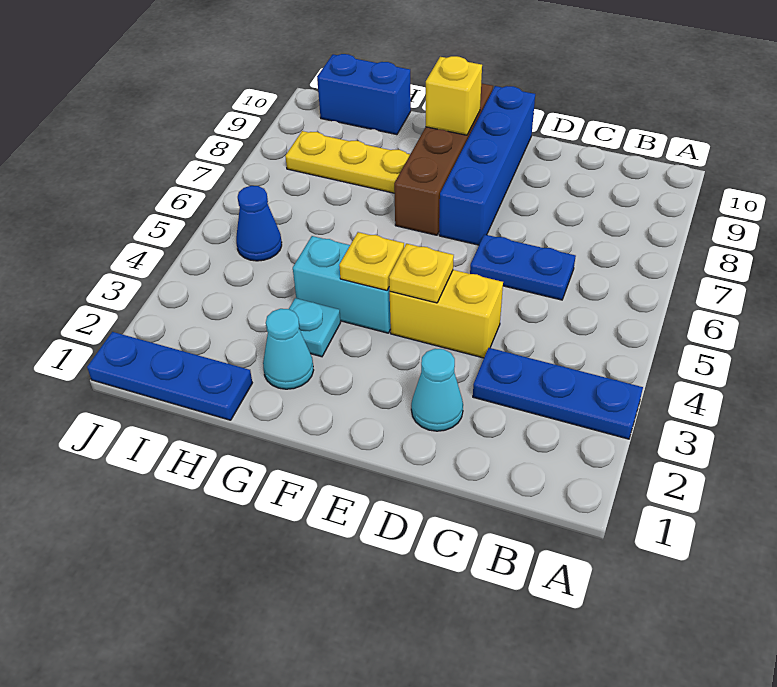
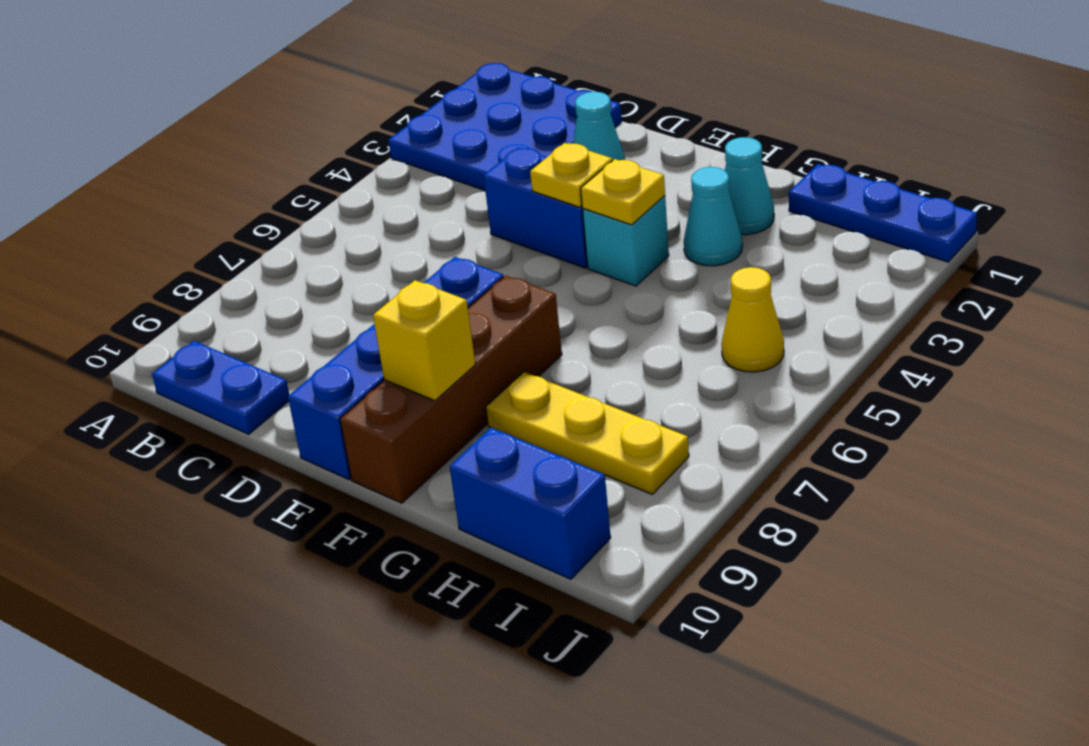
blue plate A3:C3 level 1 -> blue plate A1:C3 level 1
blue plate C6:D6 level 1 -> blue plate B10:C10 level 1
yellow brick D4:E4 level 1 -> blue brick D4:E4 level 1
cyan brick F4:G4 level 1 -> cyan brick F4 level 1
cyan plate G3 level 1 -> cyan cone G3 level 1
blue cone I5 level 1 -> yellow cone I5 level 1

